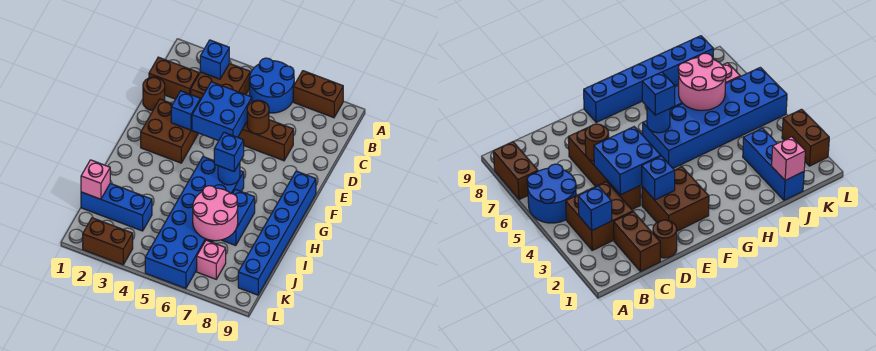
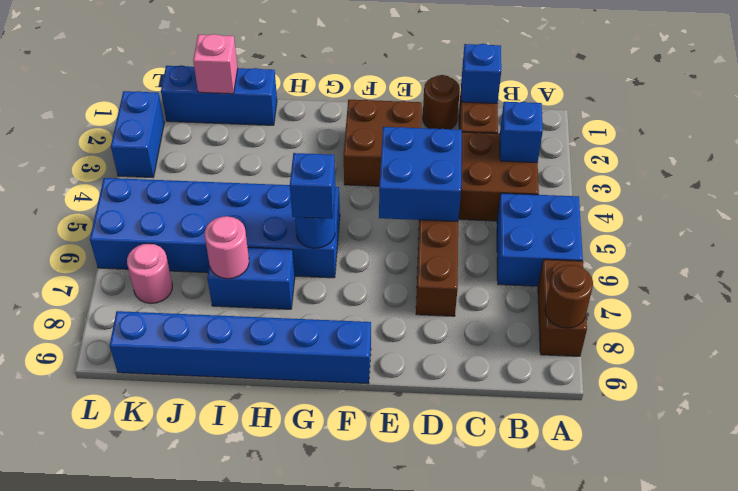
blue round brick A5:B6 level 1 -> blue brick A5:B6 level 1
brown round brick D6 level 2 -> brown round brick A8 level 2
blue brick E3 level 2 -> blue brick C1 level 2
pink round brick I6:J7 level 2 -> pink round brick I7 level 2
blue brick J1:J3 level 1 -> blue brick I1:K1 level 1
pink brick K7 level 1 -> pink round brick K7 level 1
brown brick L2:L3 level 1 -> blue brick L2:L3 level 1

